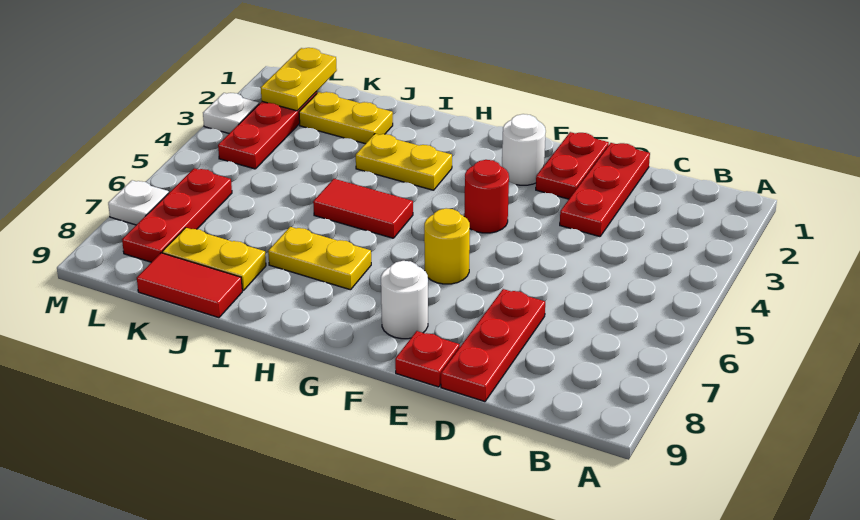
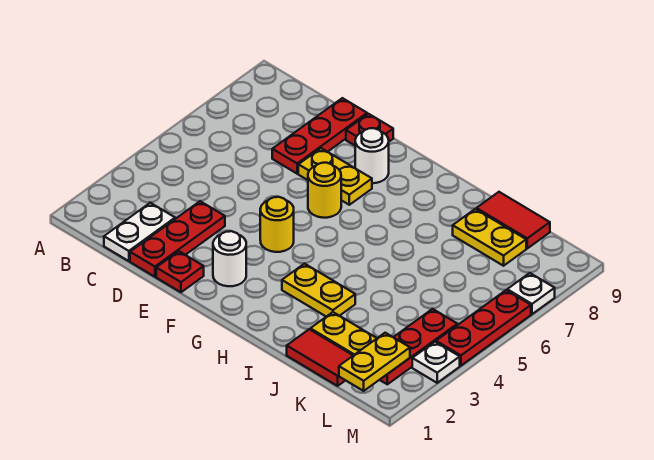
none -> white plate C1:C2 level 1
red plate E1:E2 level 1 -> red plate E1 level 1
red round brick F4 level 1 -> yellow round brick F4 level 1
red tile H5:I5 level 1 -> red tile J1:K1 level 1
yellow plate H7:I7 level 1 -> yellow plate E7:F7 level 1
red plate L6:L8 level 1 -> red plate M4:M6 level 1

